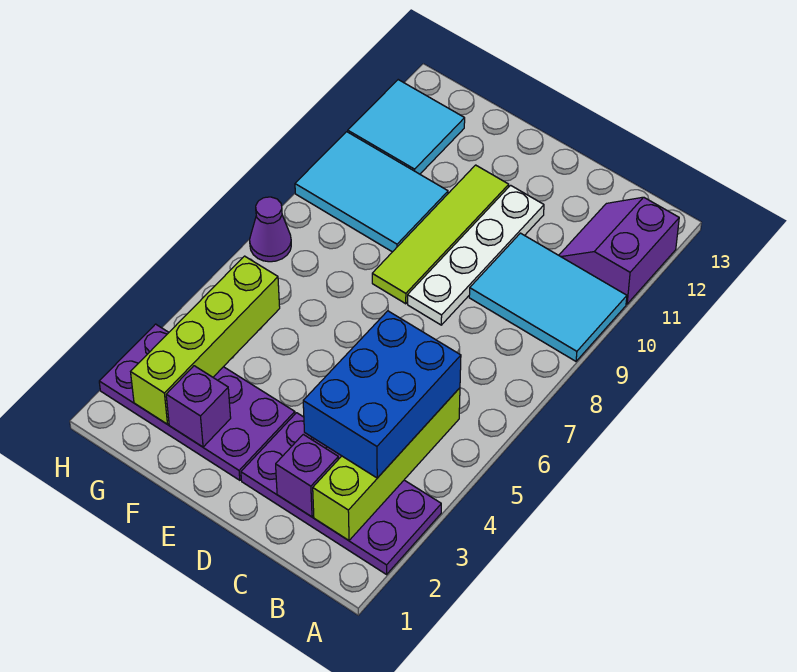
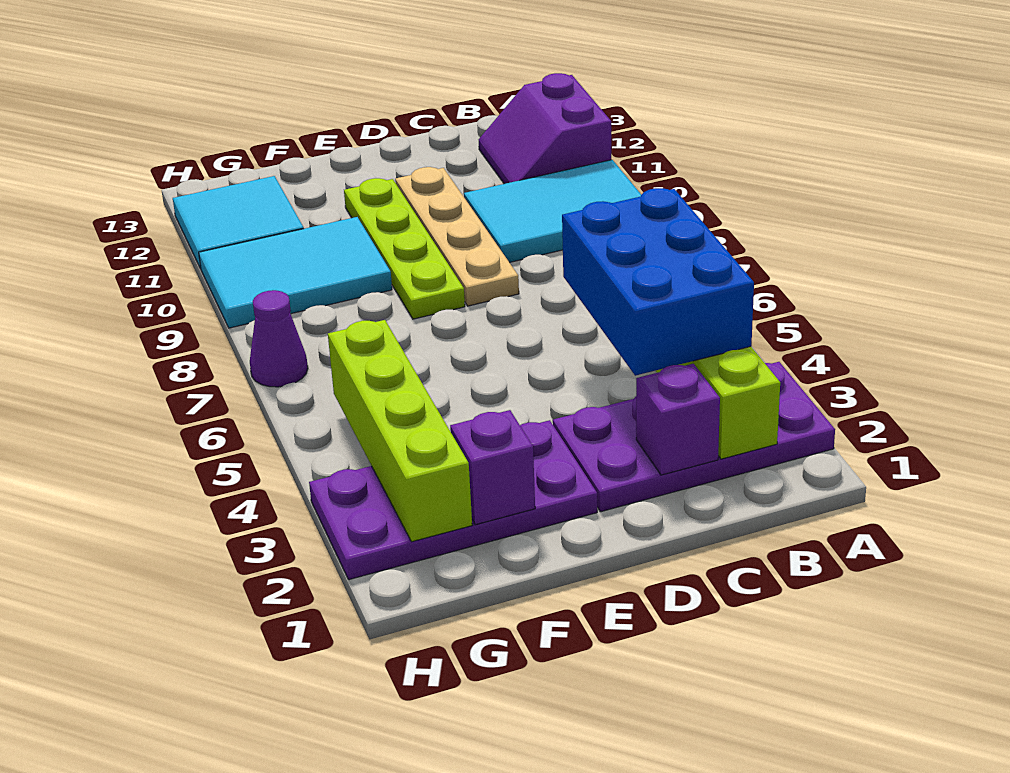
white plate D8:D11 level 1 -> tan plate D8:D11 level 1
lime tile E8:E11 level 1 -> lime plate E8:E11 level 1

